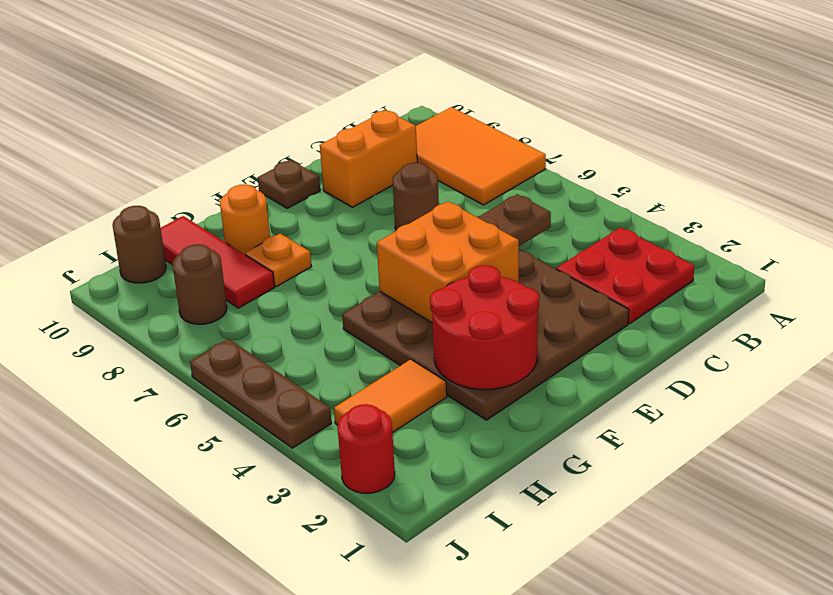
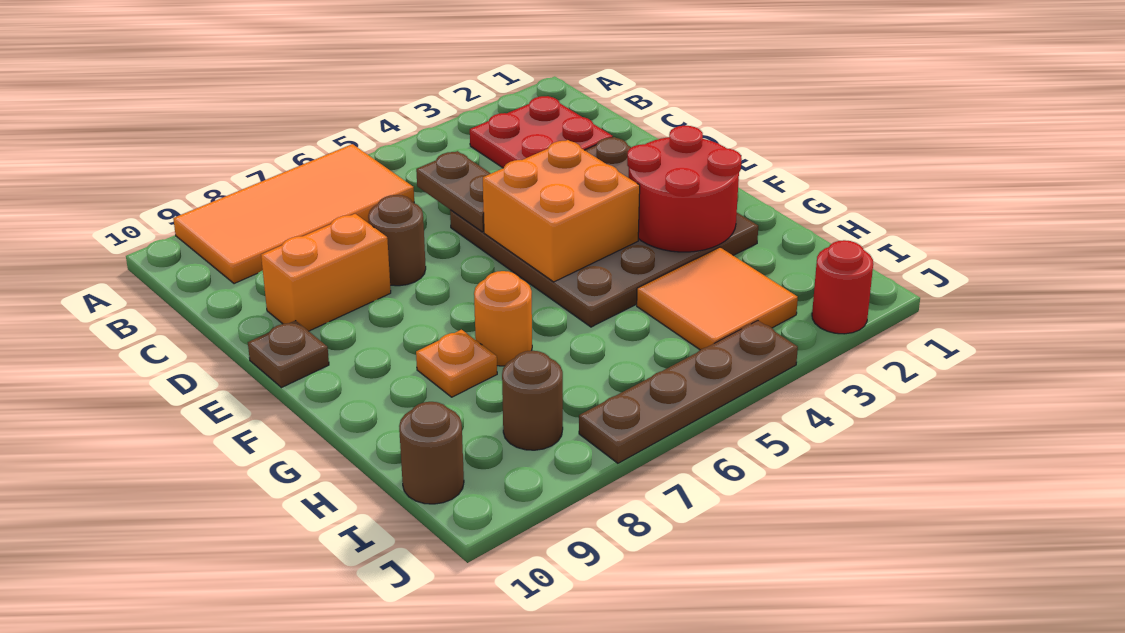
orange tile A7:B9 level 1 -> orange tile A6:B9 level 1
orange brick C9:D9 level 1 -> orange brick D8:D9 level 1
orange round brick G9 level 1 -> orange round brick G7 level 1
orange tile H3:I3 level 1 -> orange tile H3:I4 level 1
red tile H8:H10 level 1 -> none
brown plate J4:J6 level 1 -> brown plate J4:J7 level 1

